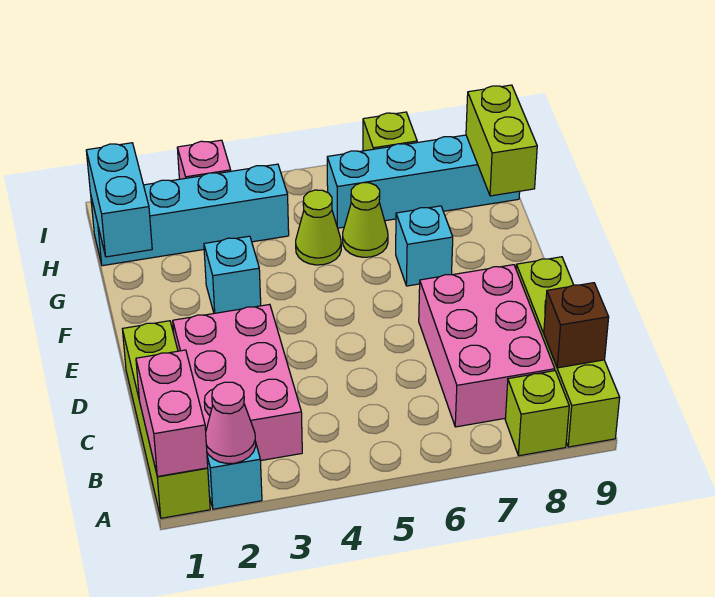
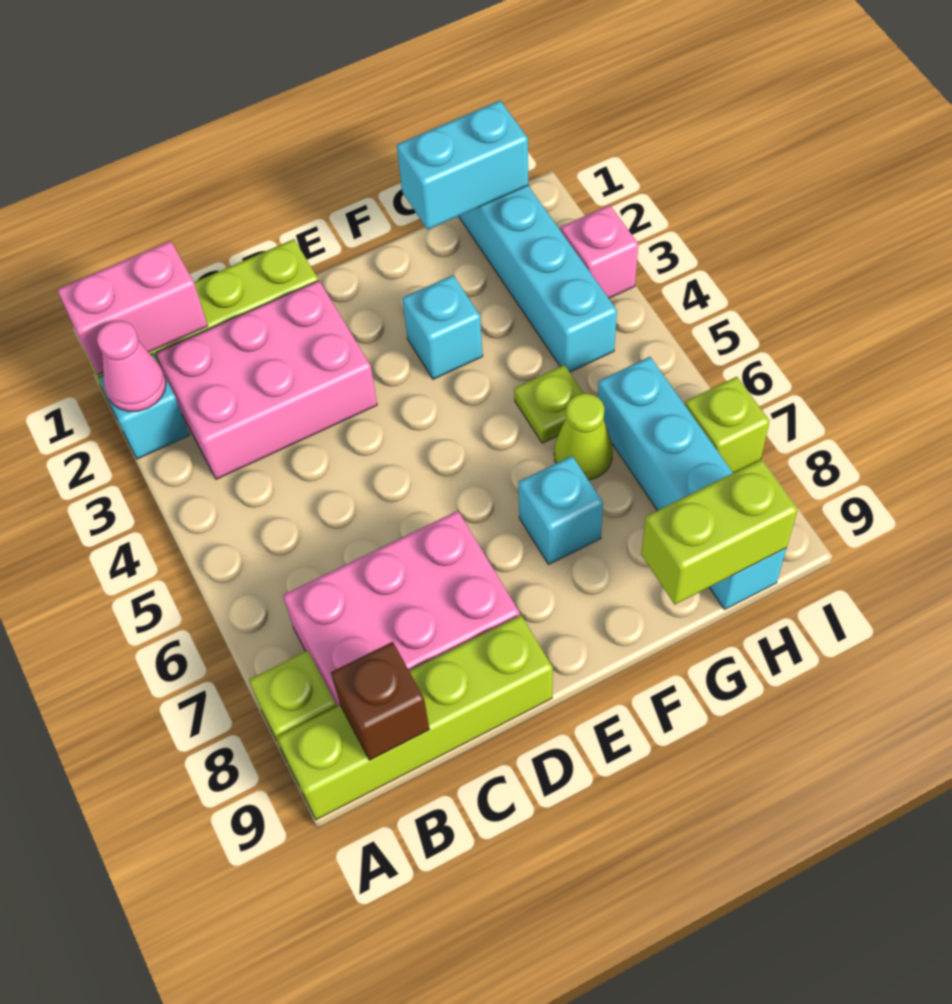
lime cone G5 level 1 -> lime plate G5 level 1

